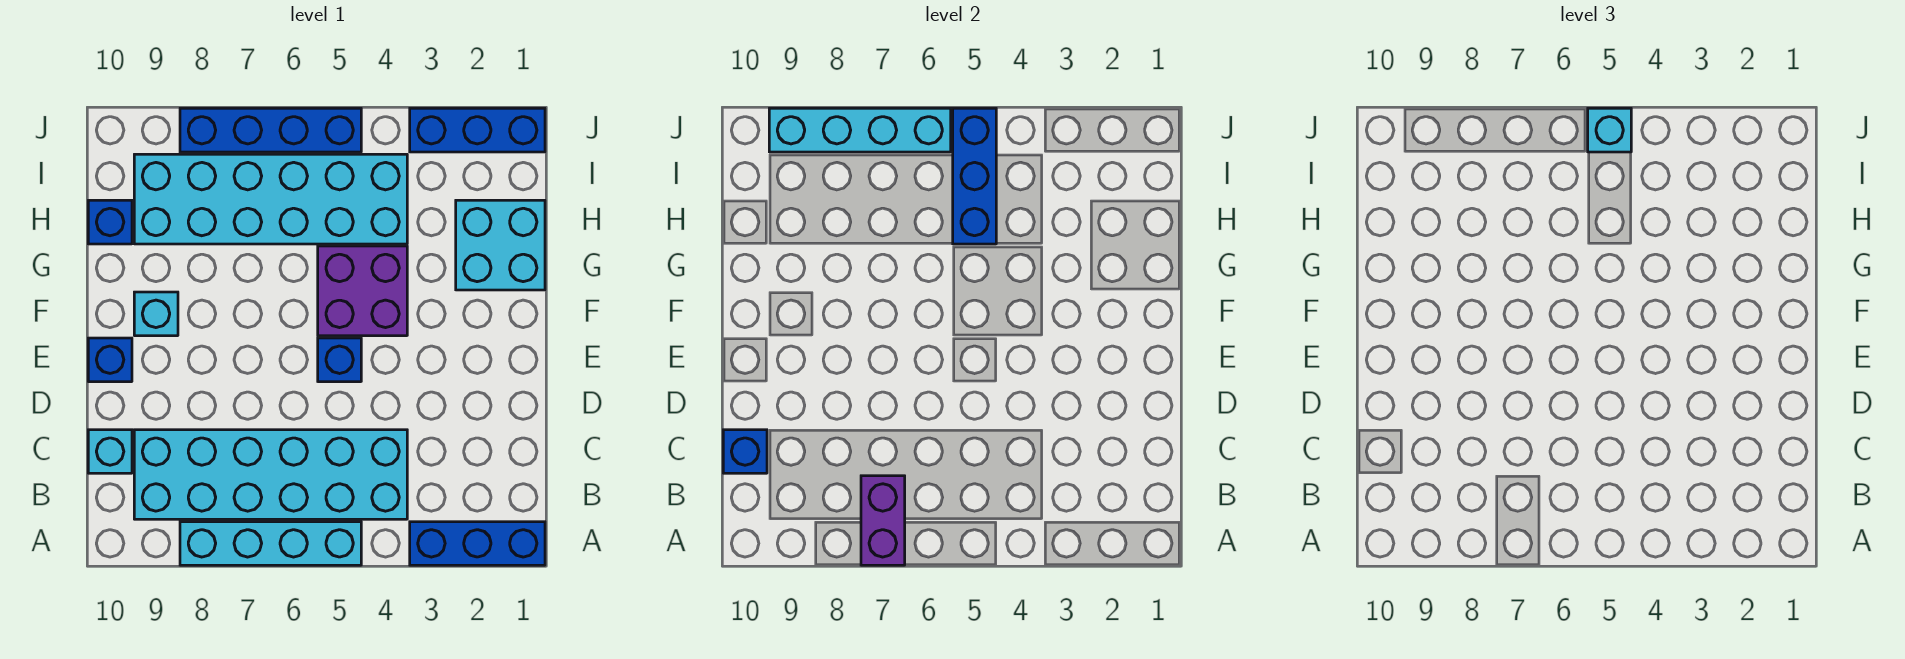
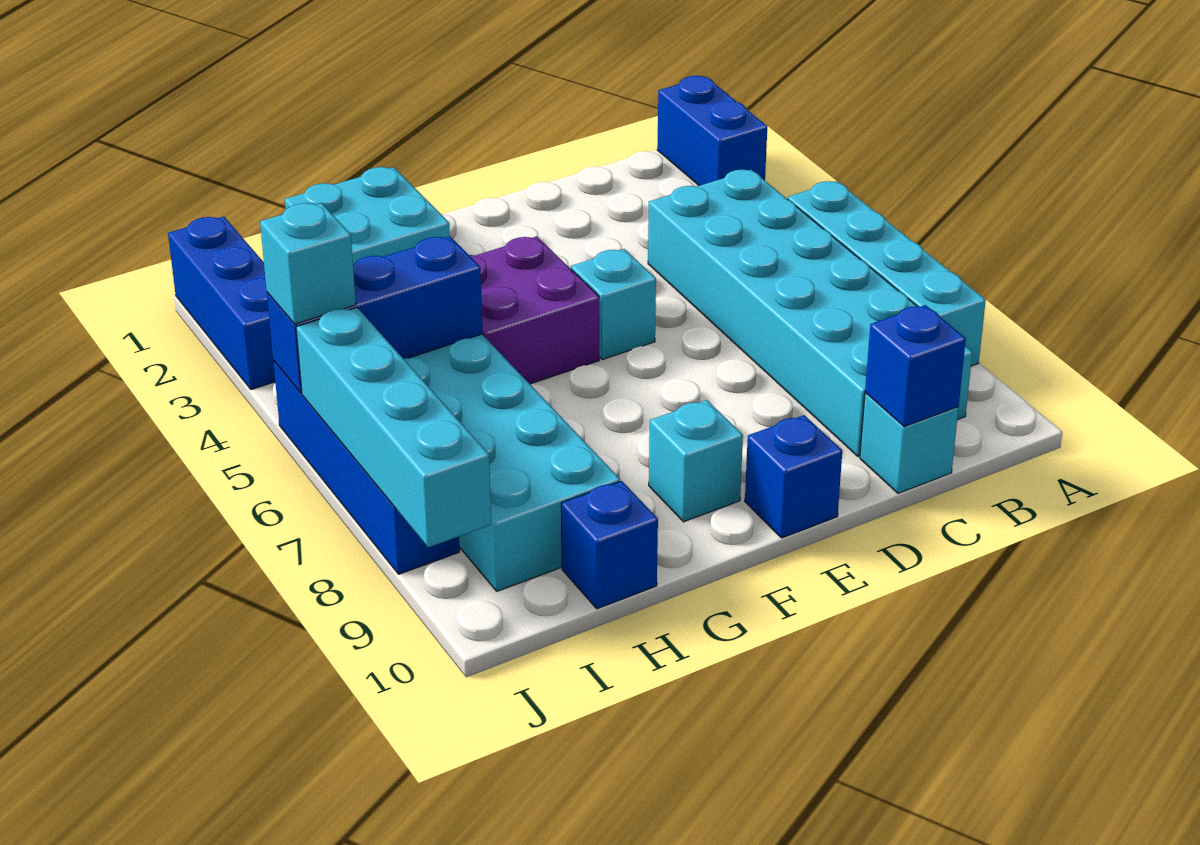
blue brick A1:A3 level 1 -> blue brick A1:A2 level 1
purple brick A7:B7 level 2 -> none
blue brick E5 level 1 -> cyan brick E5 level 1

